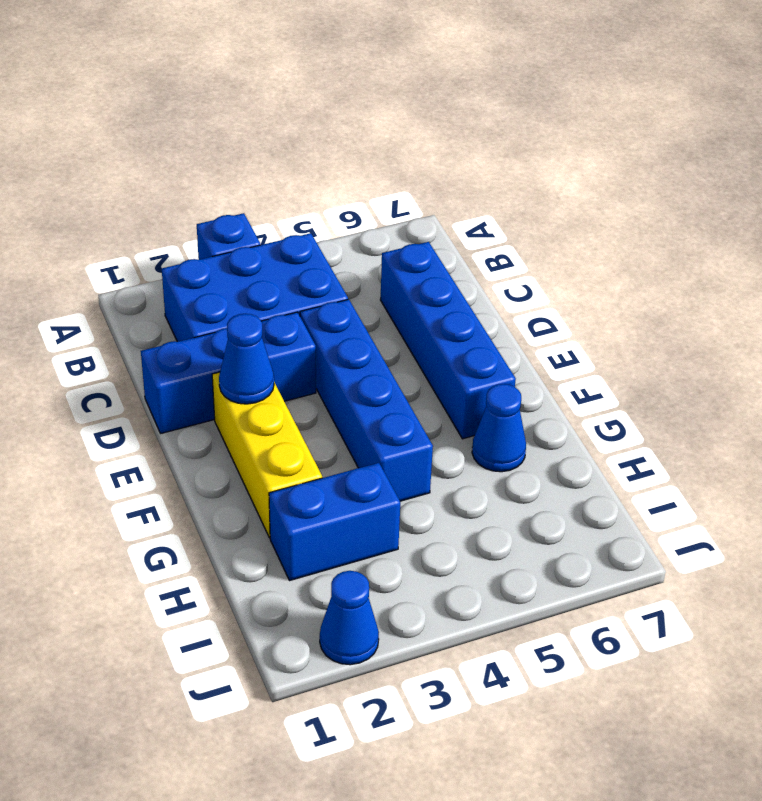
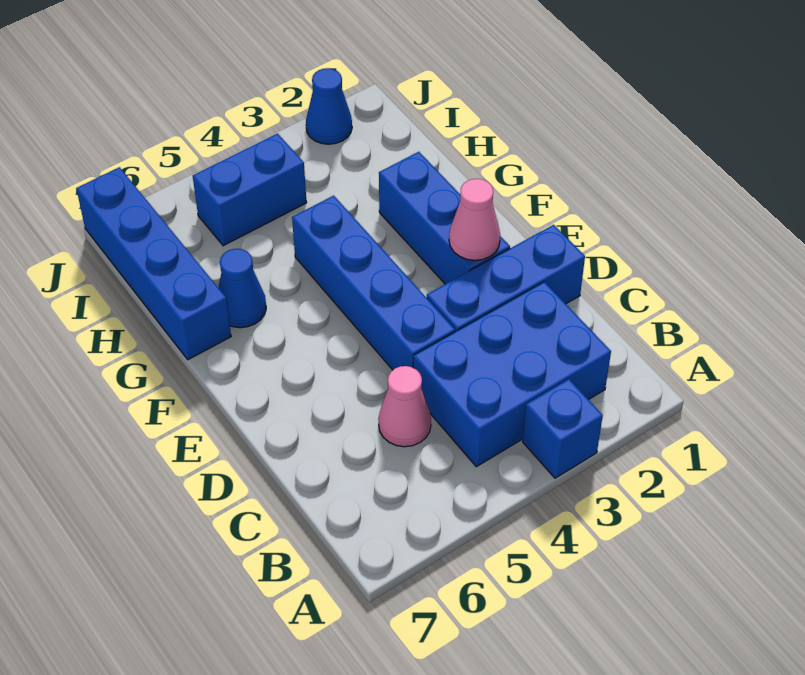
none -> pink cone C5 level 1
blue brick C6:F6 level 1 -> blue brick G7:J7 level 1
yellow brick E2:G2 level 1 -> blue brick E2:G2 level 1
blue cone E2 level 2 -> pink cone E2 level 2
blue brick H2:H3 level 1 -> blue brick I4:I5 level 1

